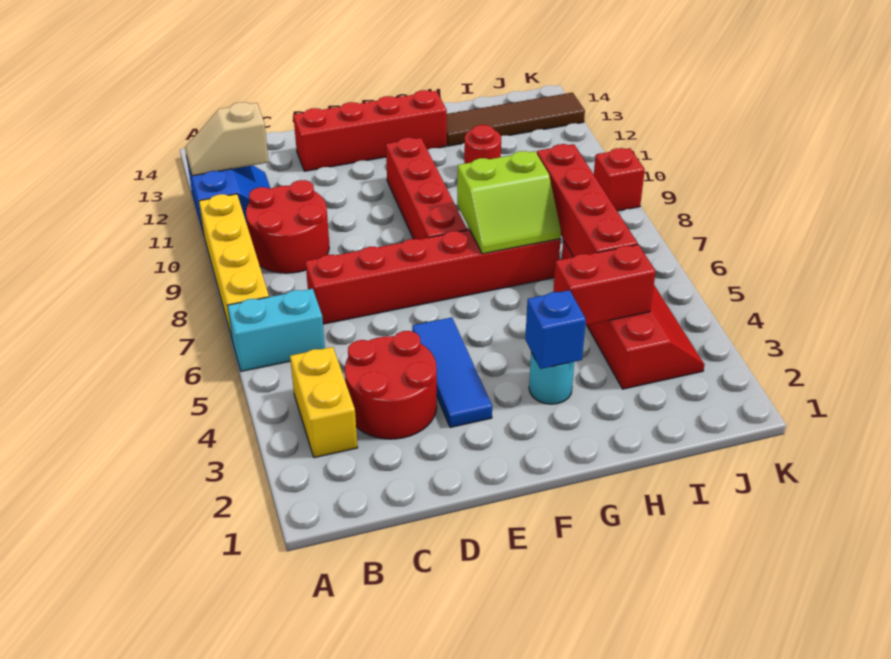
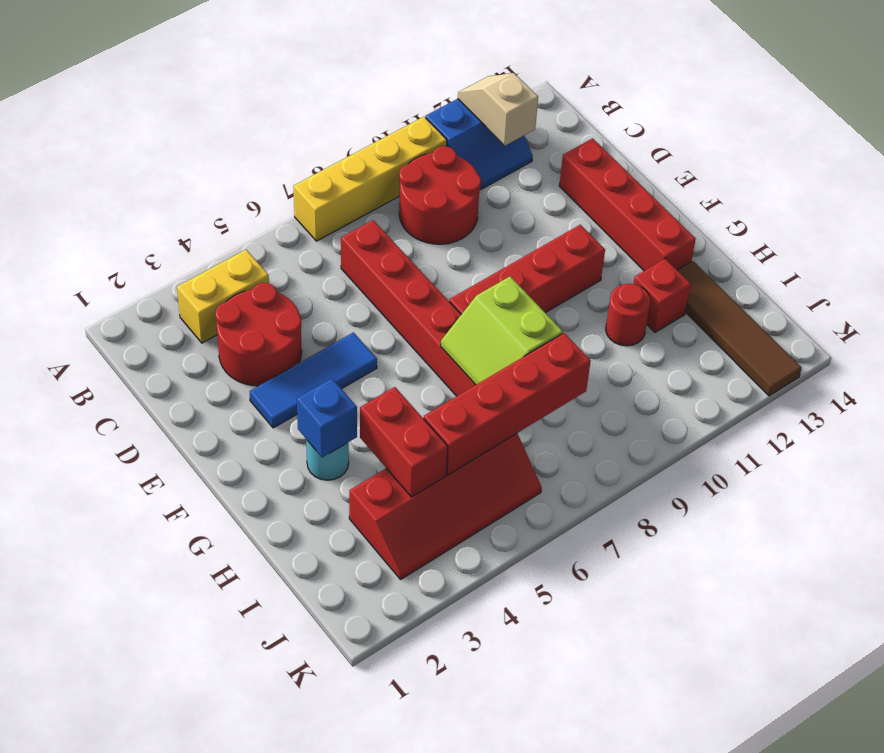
cyan brick A6:B6 level 1 -> none
red brick K9 level 1 -> red brick H12 level 1

